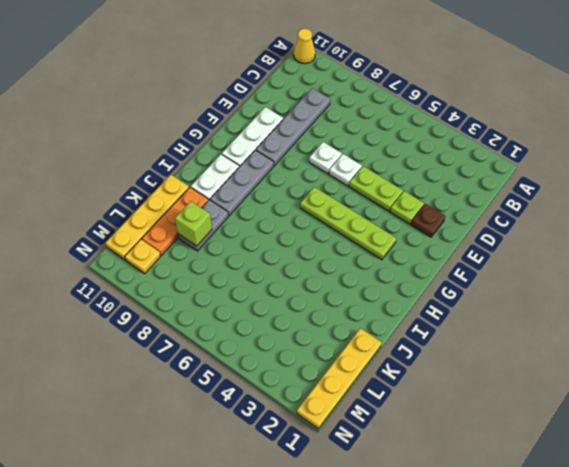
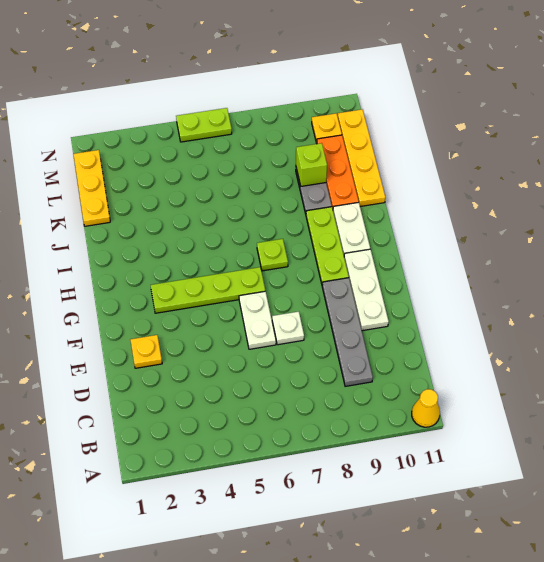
brown plate E2 level 1 -> yellow plate E2 level 1
lime plate E3 level 1 -> lime plate H7 level 1
lime plate E4:E5 level 1 -> lime plate N5:N6 level 1
white plate E6 level 1 -> white plate E6:F6 level 1
grey plate G9:I9 level 1 -> lime plate G9:I9 level 1
yellow plate K1:N1 level 1 -> yellow plate K1:M1 level 1

